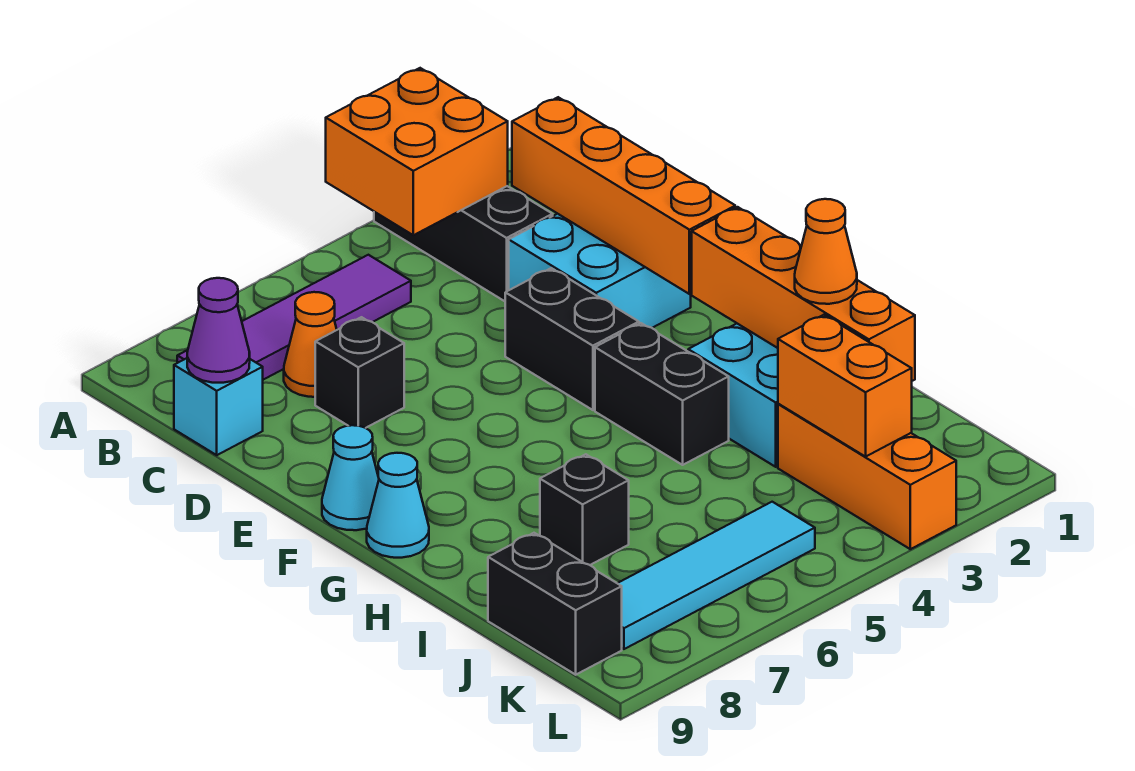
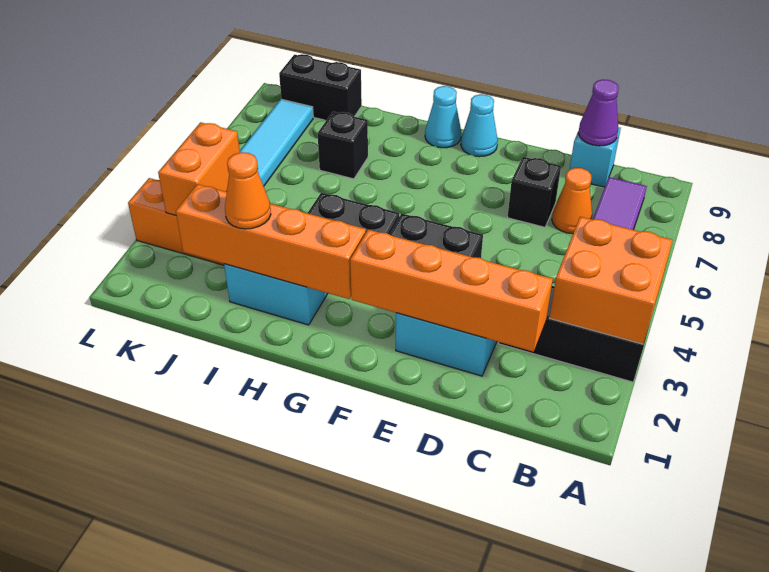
orange brick J3:K3 level 2 -> orange brick K3:K4 level 2

